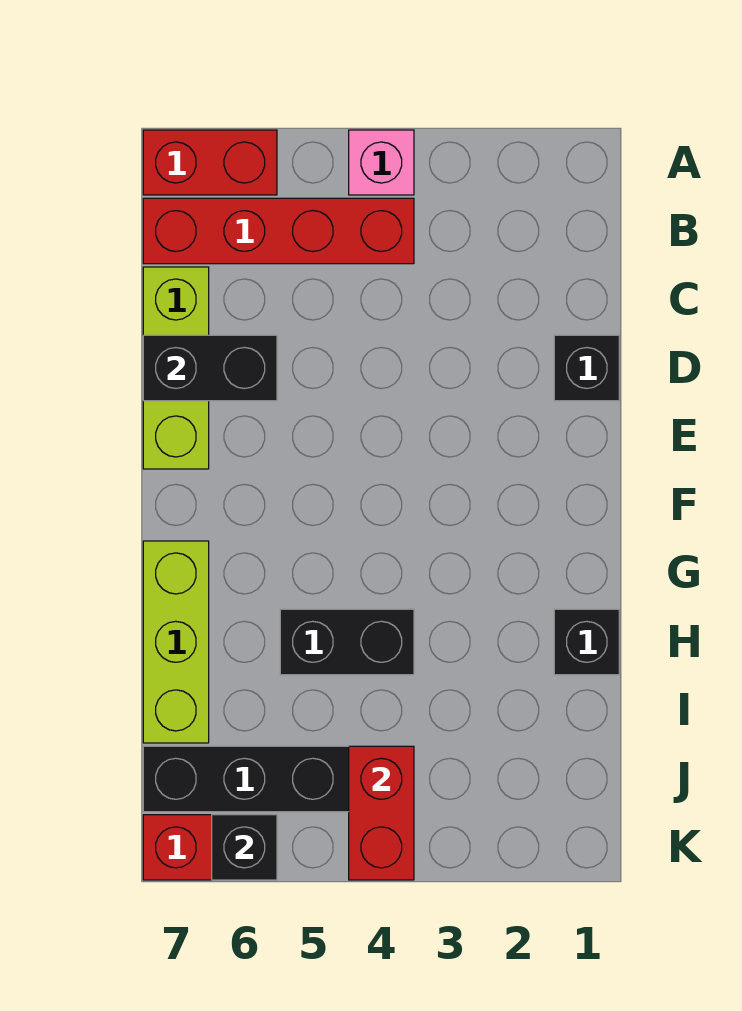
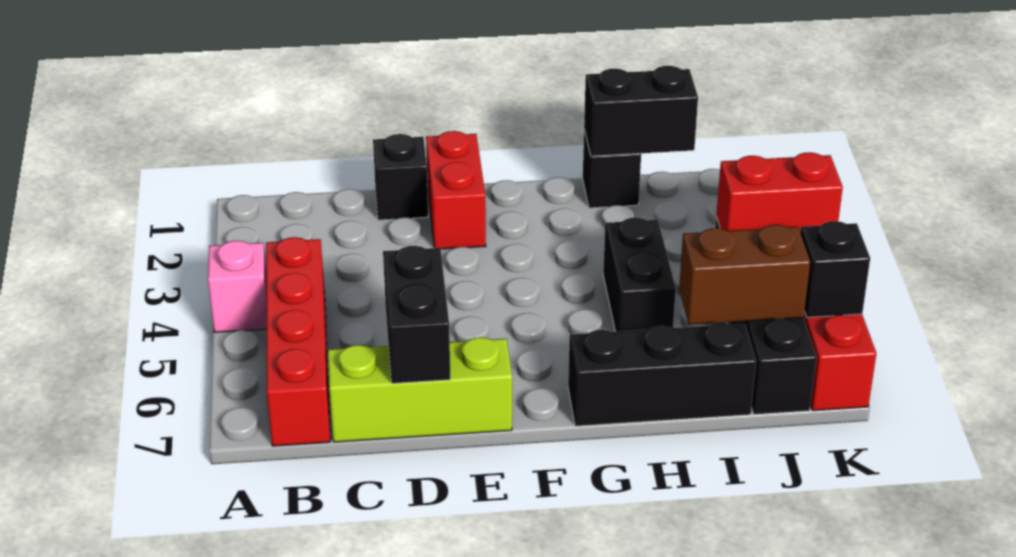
red brick A6:A7 level 1 -> red brick E1:E2 level 1
lime brick G7:I7 level 1 -> black brick G7:I7 level 1
none -> black brick H1:I1 level 2
none -> brown brick I6:J6 level 2

